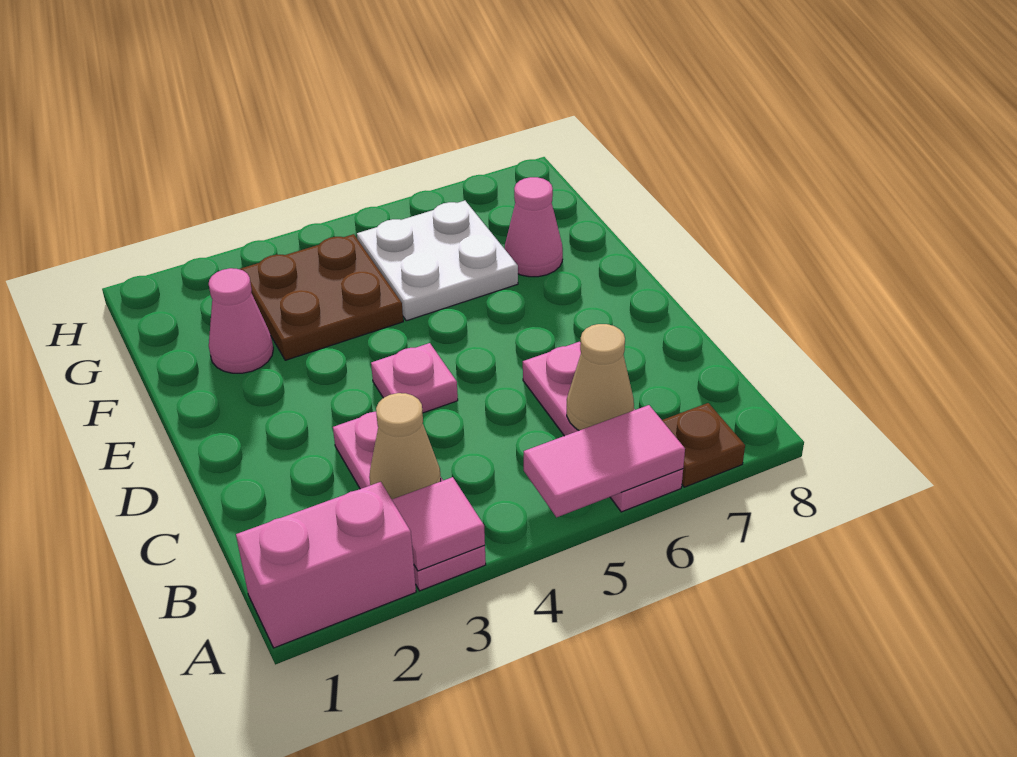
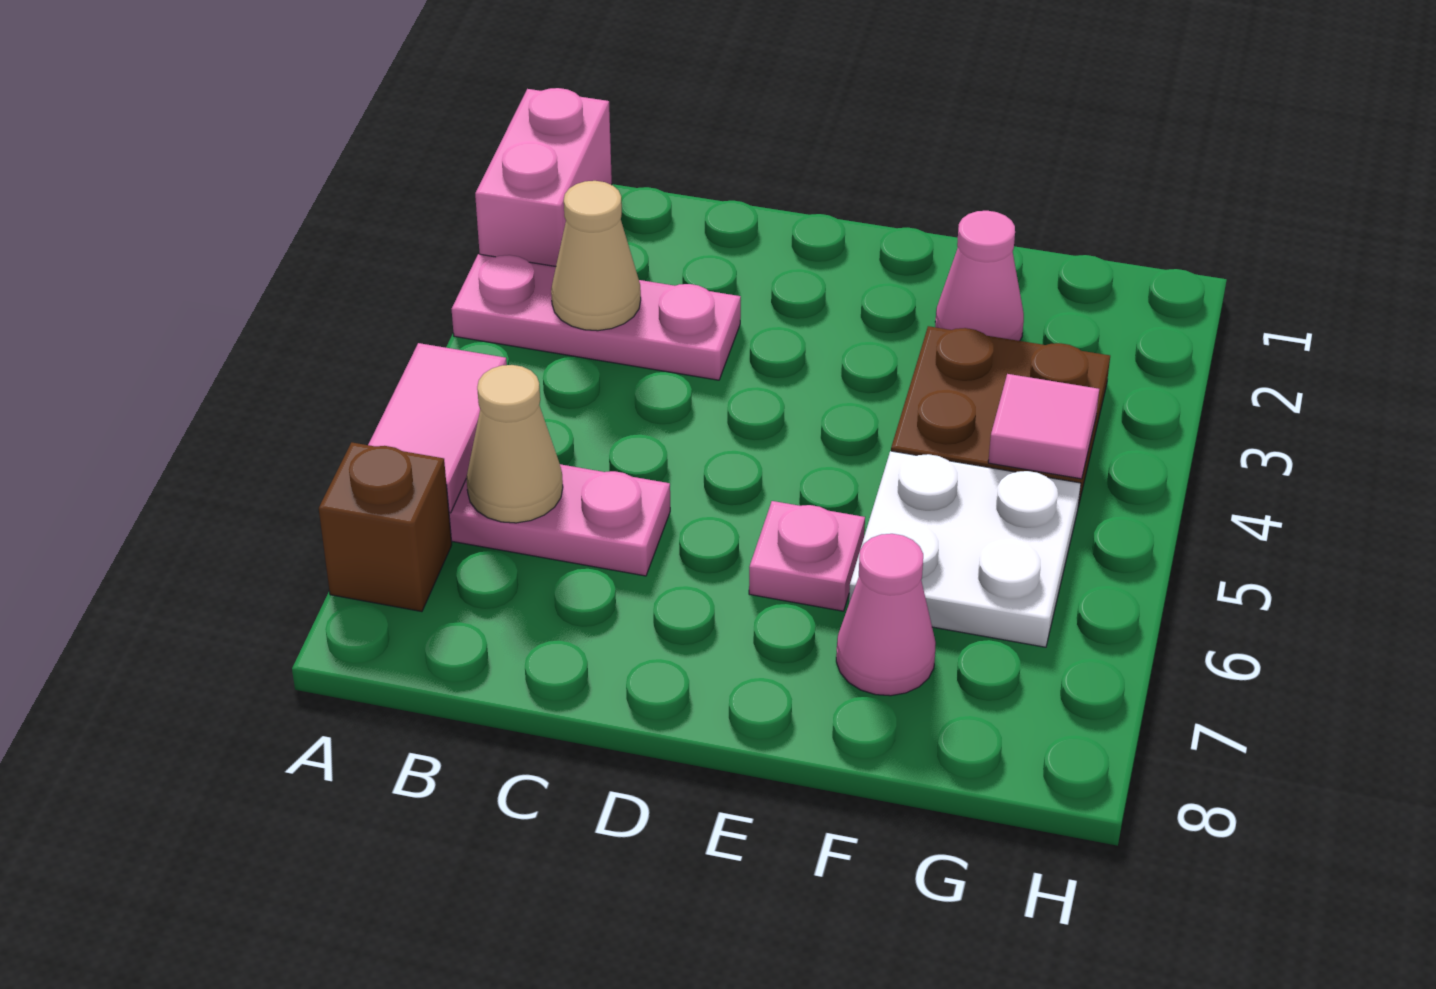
pink tile A3 level 2 -> pink tile G4 level 2
brown plate A7 level 1 -> brown brick A7 level 1
pink plate D4 level 1 -> pink plate E6 level 1

